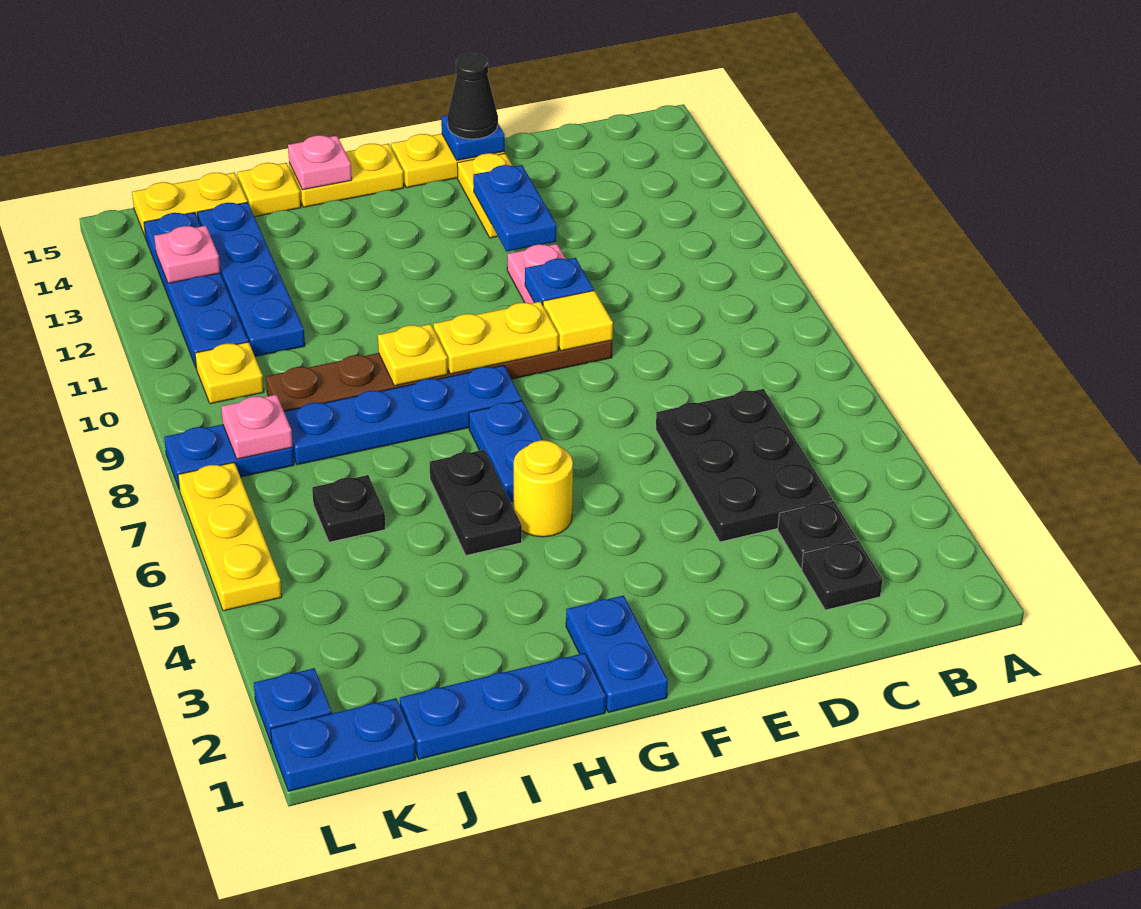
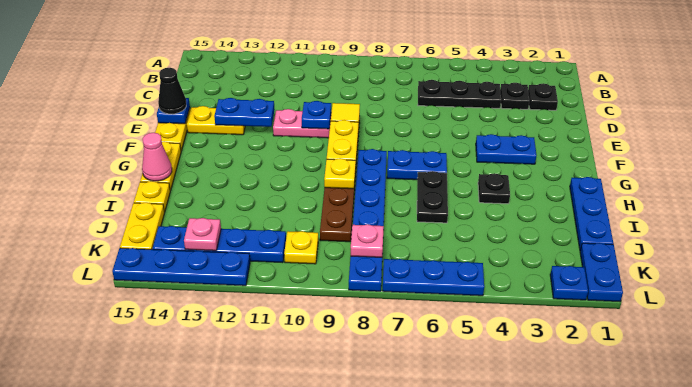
black plate C4:D6 level 1 -> black plate C4:C6 level 1
blue plate G1:G2 level 1 -> blue plate F3:F4 level 1
yellow round brick G5 level 1 -> none
black plate H5:H6 level 1 -> black plate H6:I6 level 1
pink plate H15 level 2 -> pink cone H15 level 2
black plate J6 level 1 -> black plate H4 level 1
blue plate J11:J14 level 1 -> blue plate L12:L15 level 1
yellow plate L5:L7 level 1 -> blue plate L5:L7 level 1

